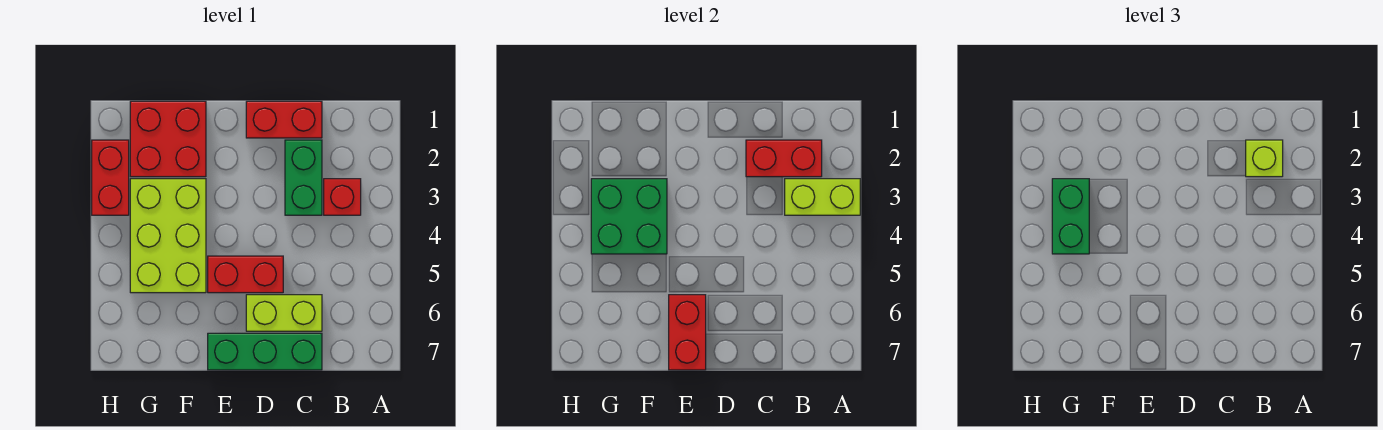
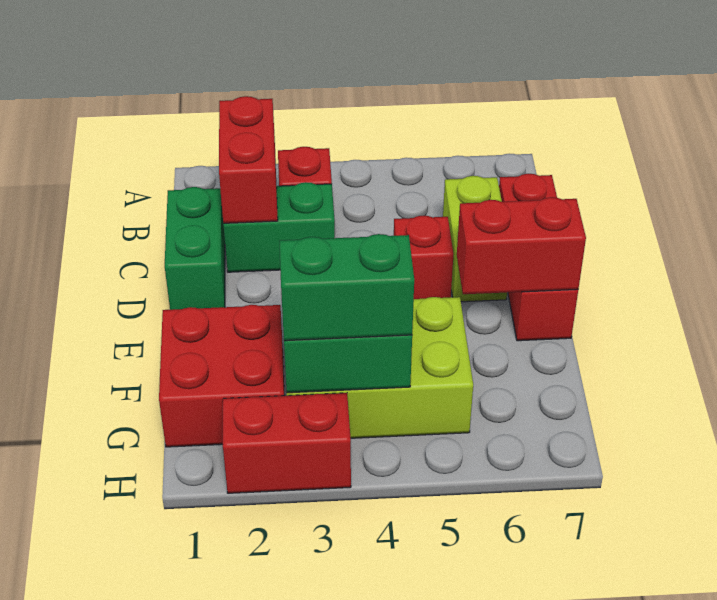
lime brick A3:B3 level 2 -> none
lime brick B2 level 3 -> none
red brick C1:D1 level 1 -> green brick C1:D1 level 1
green brick C7:E7 level 1 -> red brick C7:E7 level 1
red brick D5:E5 level 1 -> red brick D5 level 1

